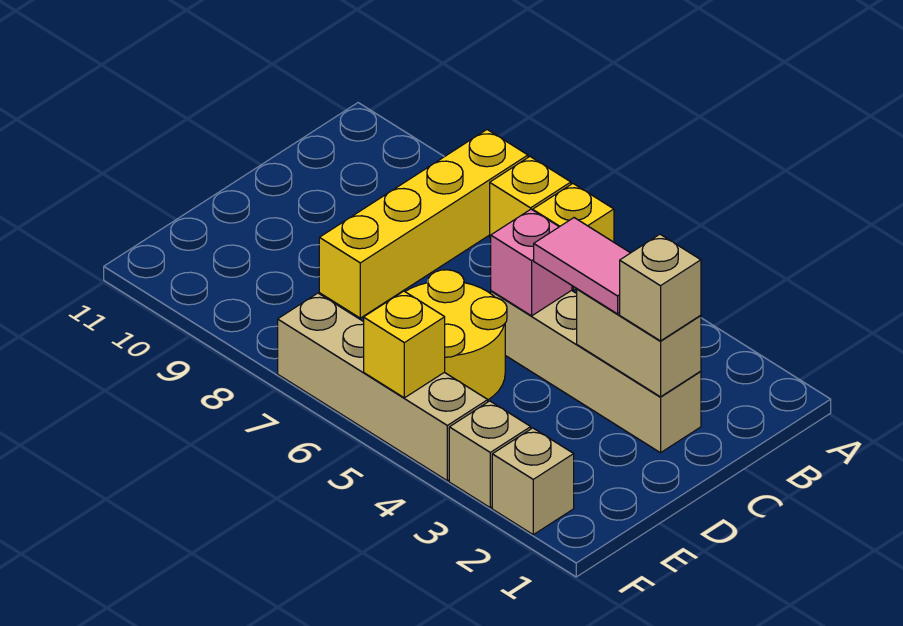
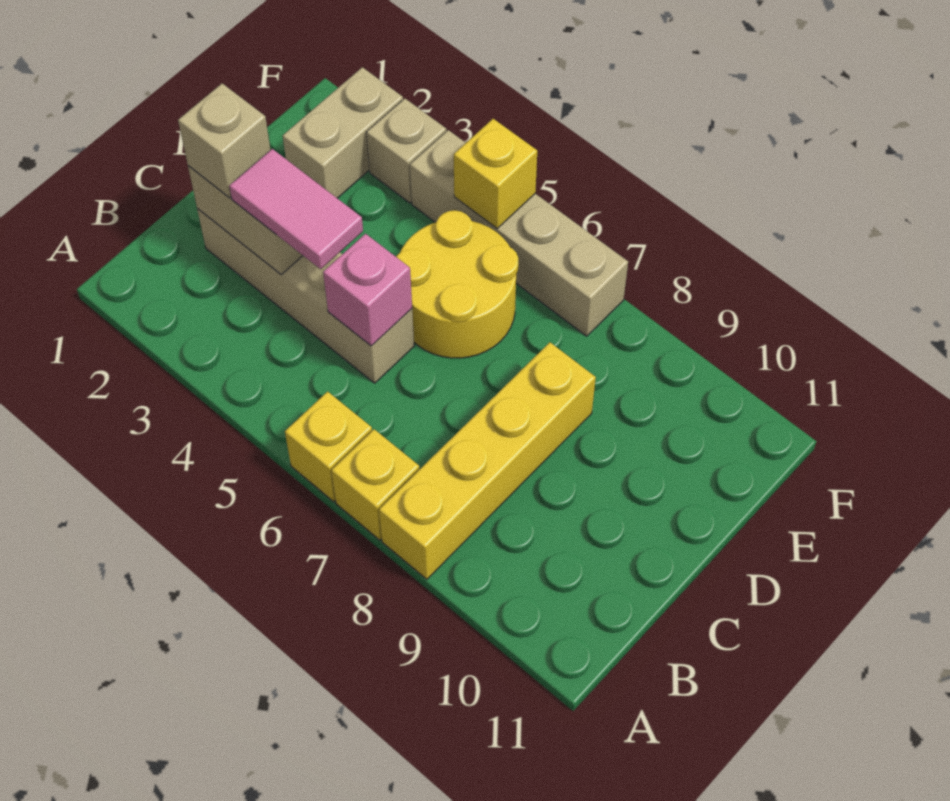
tan brick F2 level 1 -> tan brick E2:F2 level 1

